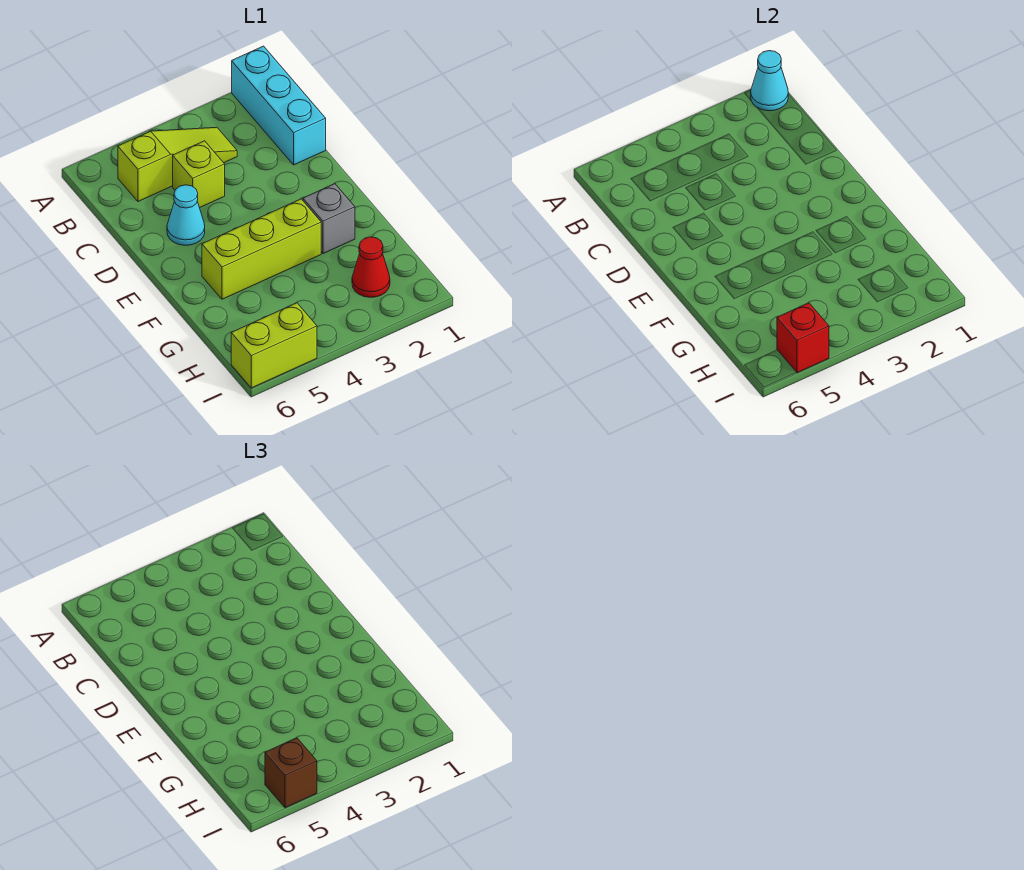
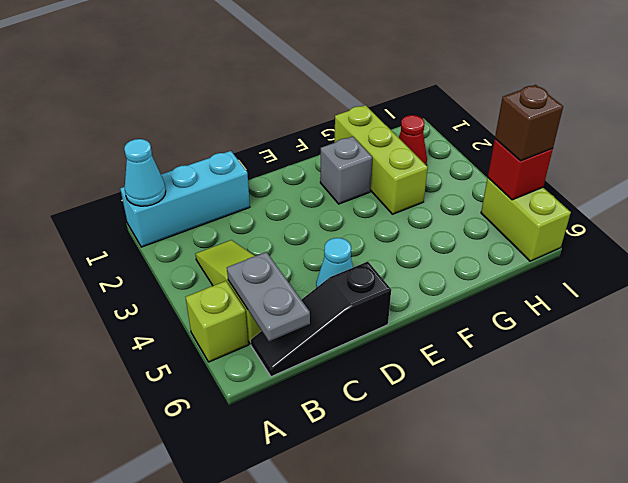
none -> grey plate B5:B6 level 2
none -> black slope B6:D6 level 1 top D
lime brick C4 level 1 -> lime brick A5 level 1
lime brick F3:F5 level 1 -> lime brick G1:G3 level 1

